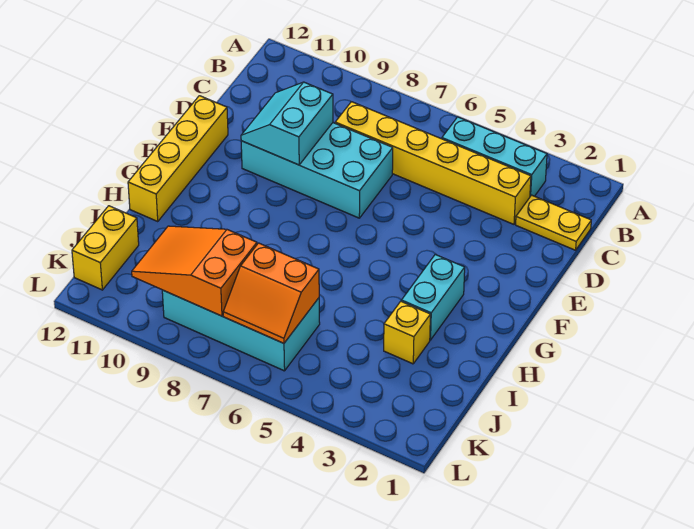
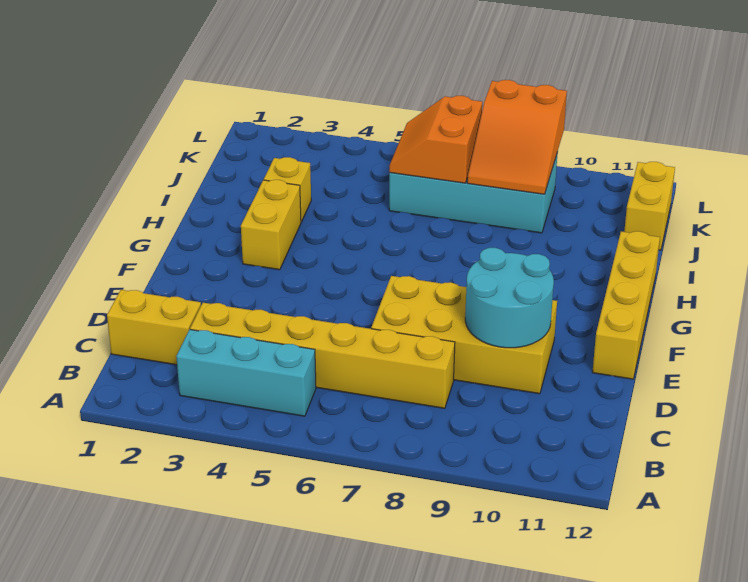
yellow plate C1:C2 level 1 -> yellow brick C1:C2 level 1
cyan brick D7:E10 level 1 -> yellow brick D7:E10 level 1
cyan slope D9:E10 level 2 top 9 -> cyan round brick D9:E10 level 2
cyan brick G3:H3 level 1 -> yellow brick G3:H3 level 1
orange slope J6:K7 level 2 top J -> orange slope J6:K7 level 2 top 7
orange slope J8:K10 level 2 top 8 -> orange slope J8:L9 level 2 top L

